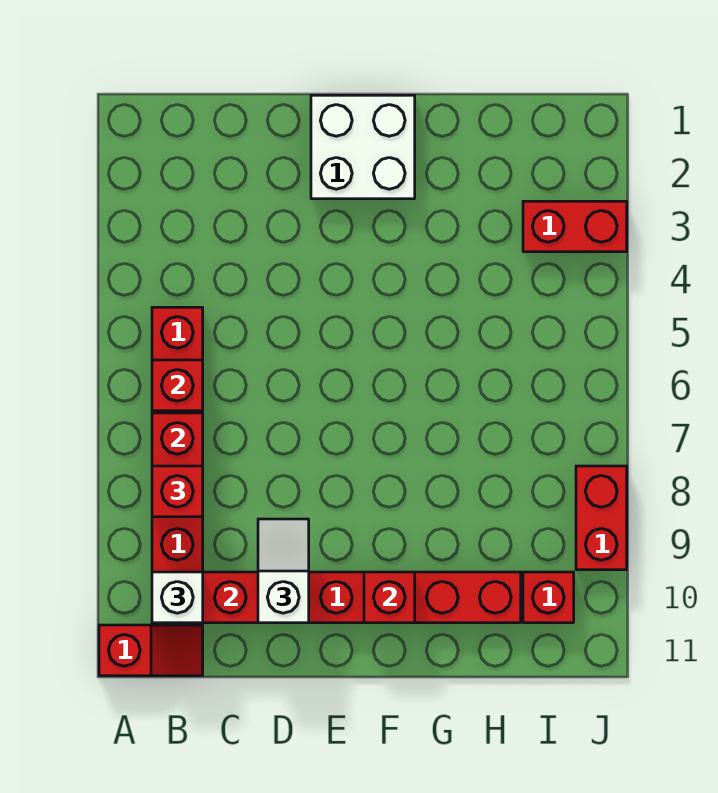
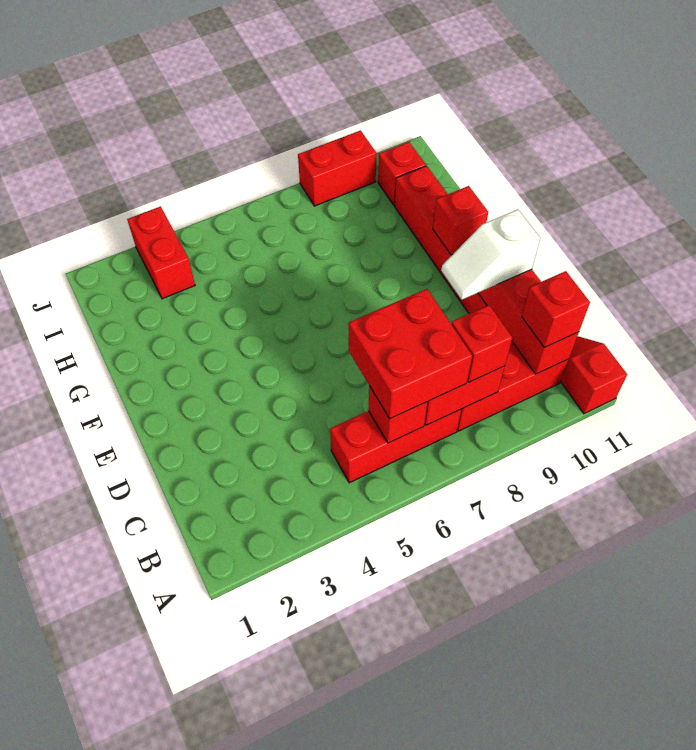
none -> red brick B6:C7 level 3
white brick B10 level 3 -> red brick B10 level 3
white brick E1:F2 level 1 -> none

